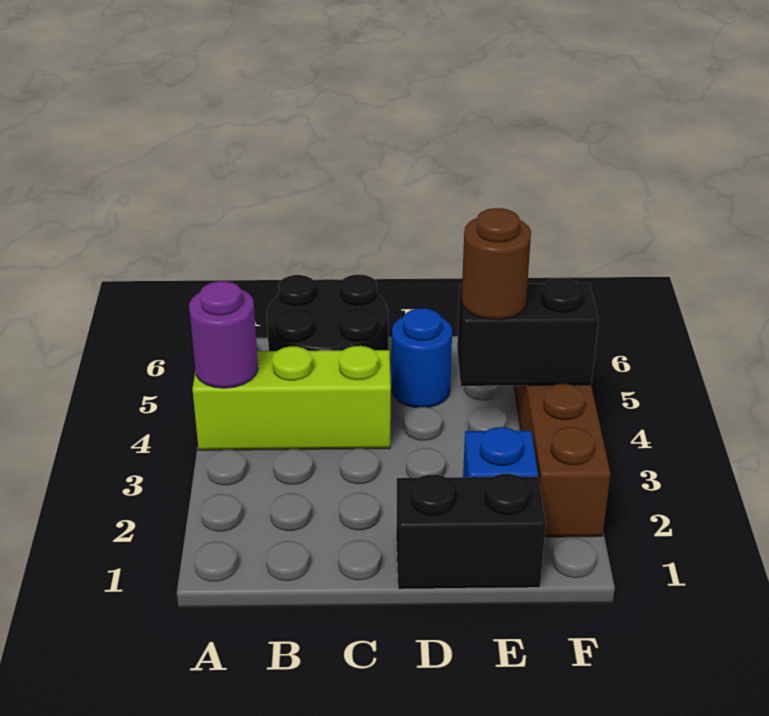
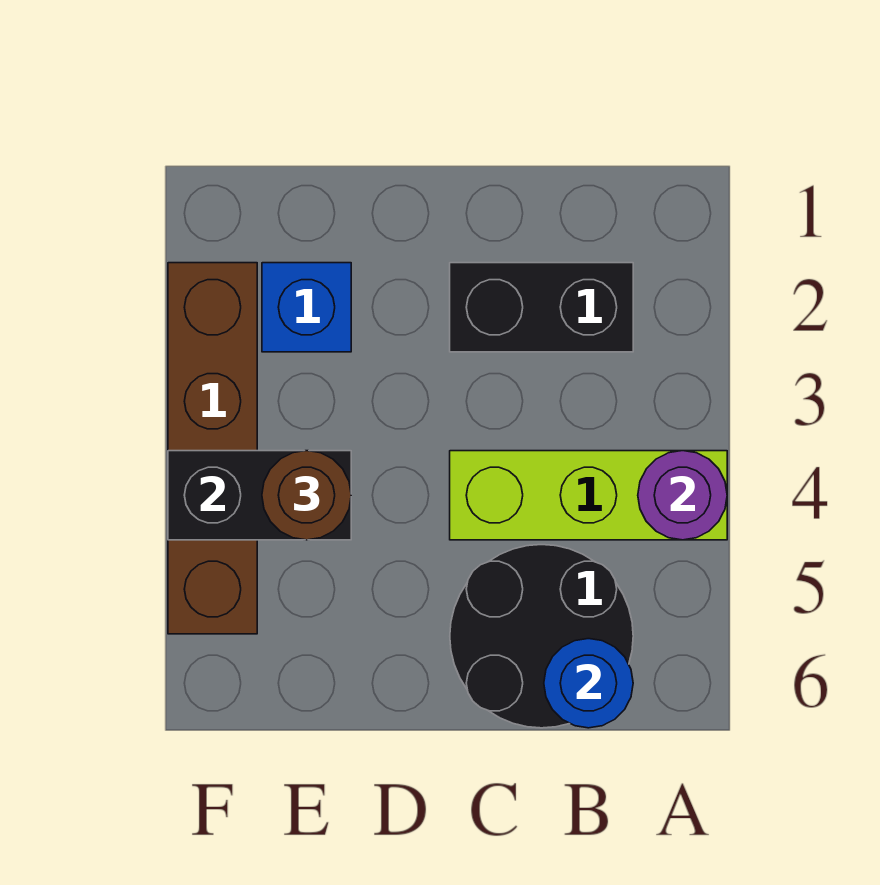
black brick D1:E1 level 1 -> black brick B2:C2 level 1
blue round brick D5 level 1 -> blue round brick B6 level 2

